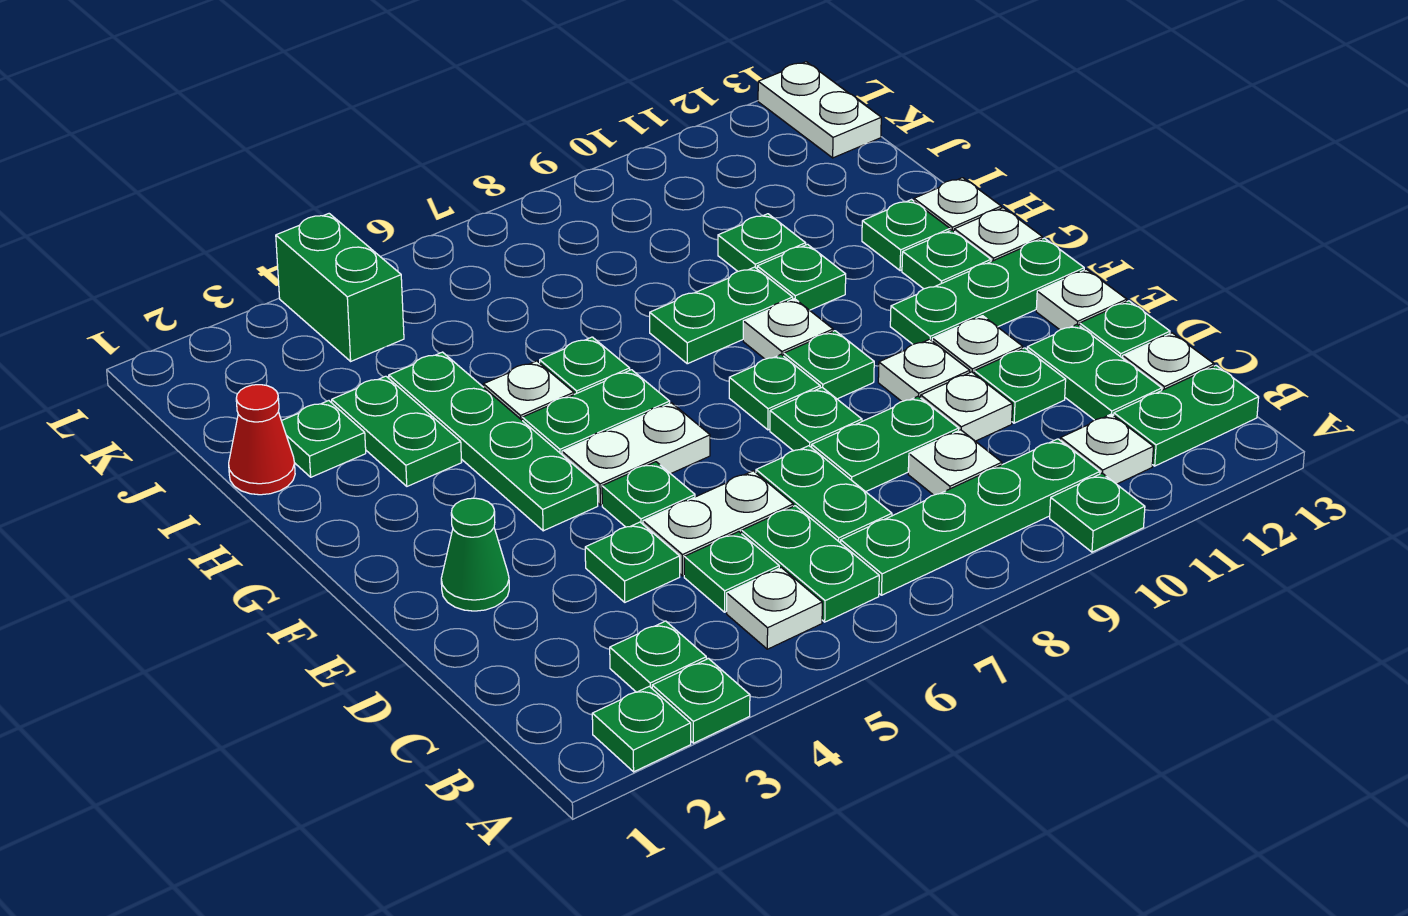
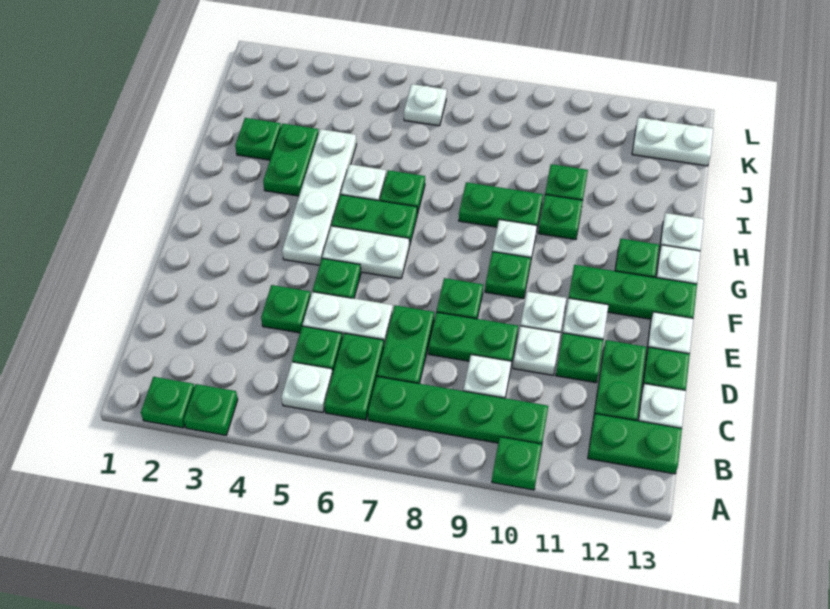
green plate B3 level 1 -> none
white plate B11 level 1 -> white plate K6 level 1
green cone E2 level 1 -> none
green plate F4:I4 level 1 -> white plate F4:I4 level 1
green plate F8 level 1 -> none
green plate H12 level 1 -> none
red cone I1 level 1 -> none
green brick K4:L4 level 1 -> none
white plate K13:L13 level 1 -> white plate K12:K13 level 1

